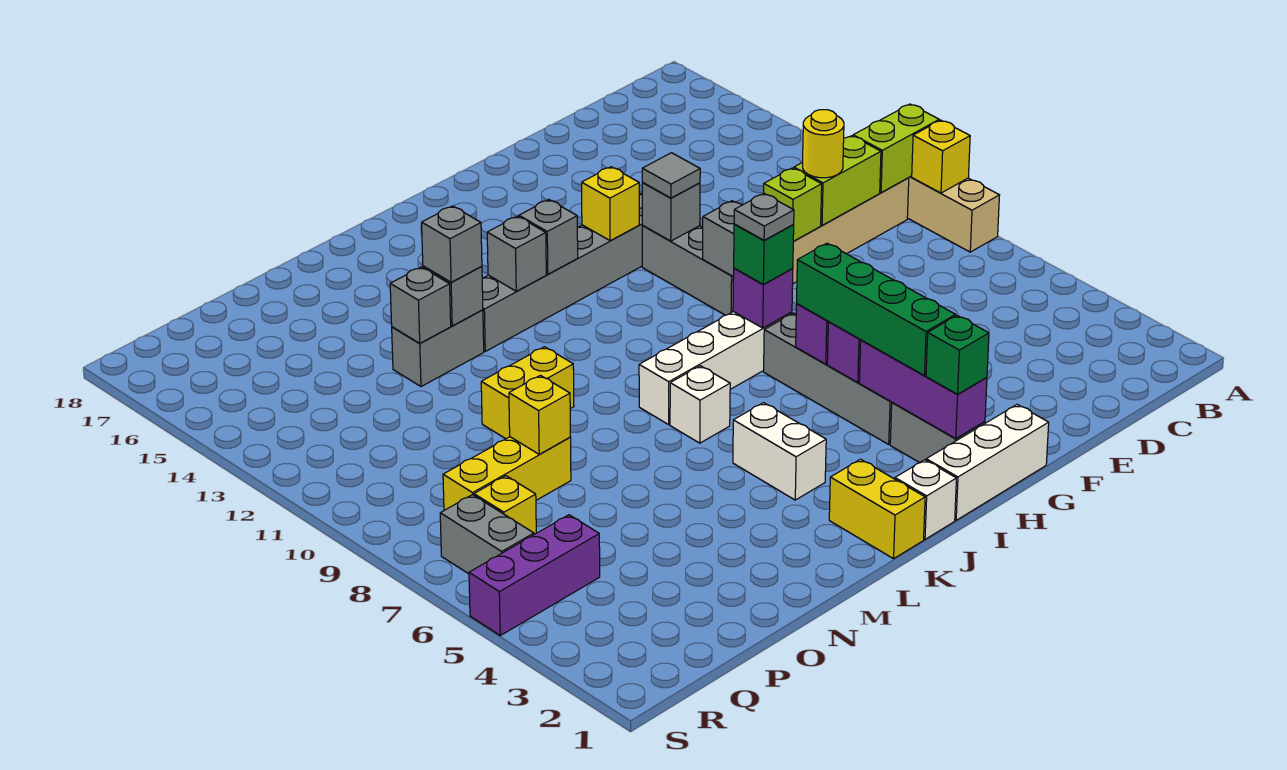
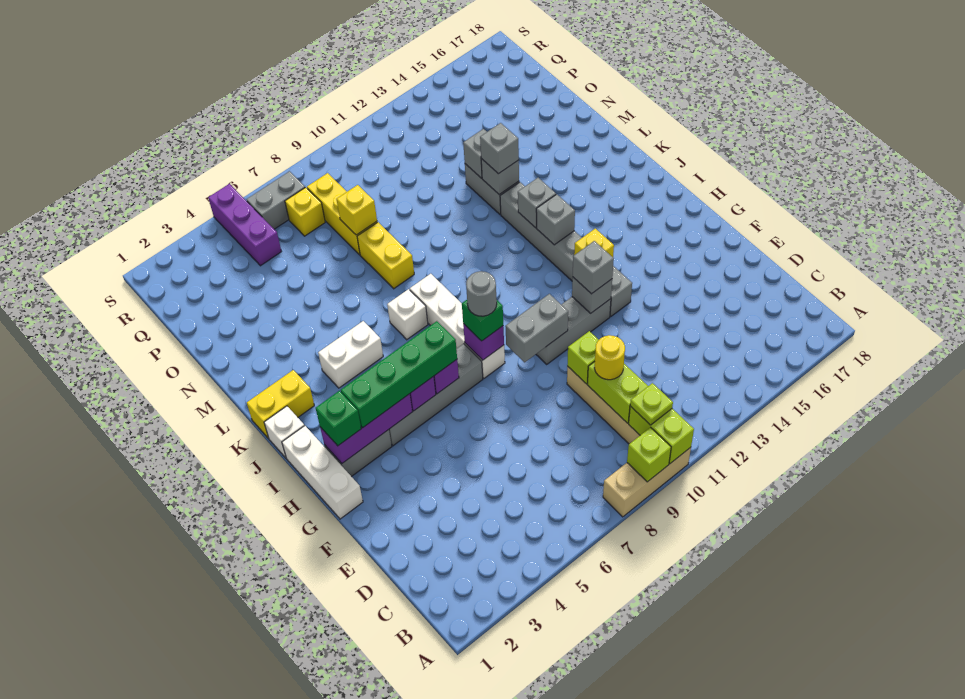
yellow brick A9 level 2 -> lime brick A9 level 2
none -> lime plate B10 level 3
grey tile G12 level 3 -> grey brick G12 level 3
grey plate H8 level 4 -> grey round brick H8 level 4
yellow brick M10:N10 level 1 -> yellow brick M8:N8 level 1

